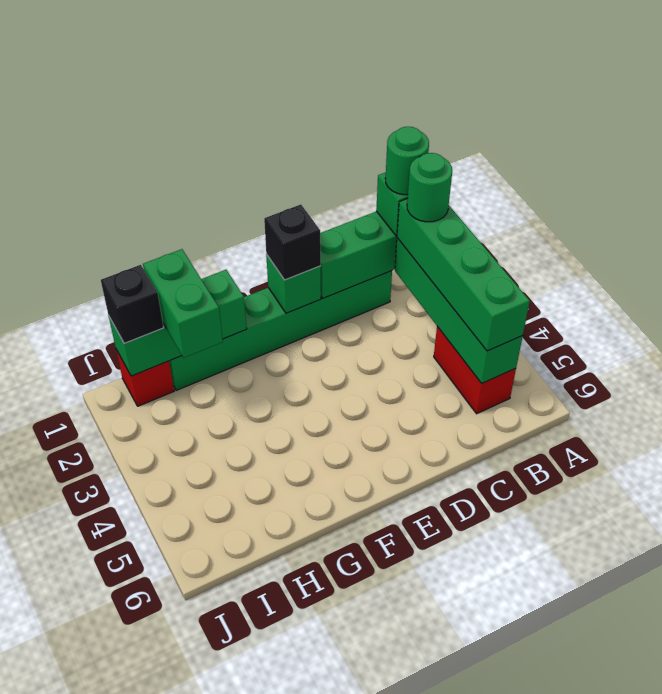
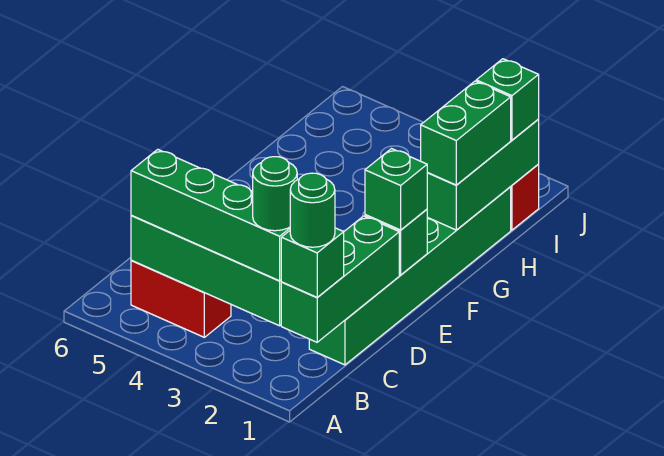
black brick E1 level 3 -> green brick E1 level 3
green brick H1:H2 level 3 -> green brick G1:H1 level 3
black brick I1 level 3 -> green brick I1 level 3

